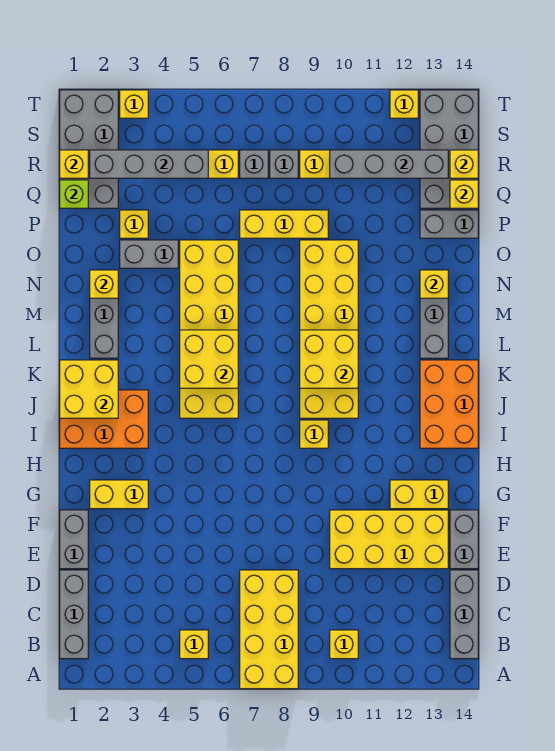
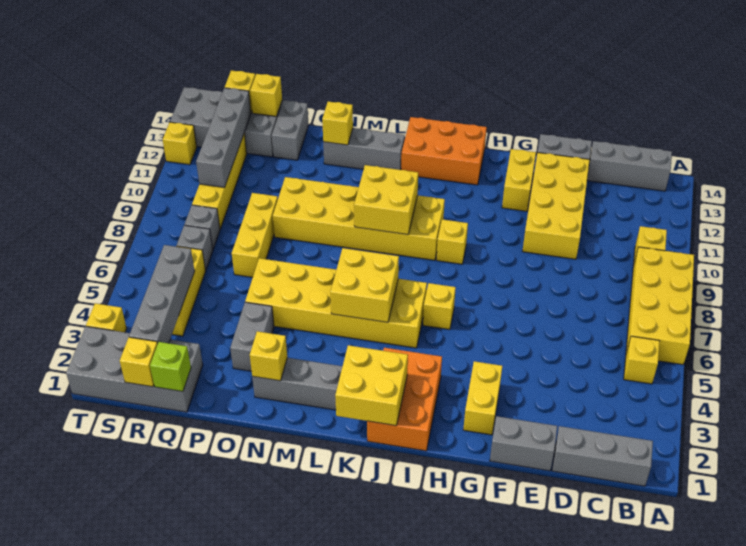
yellow brick A7:D8 level 1 -> yellow brick A6:B9 level 1
yellow brick P3 level 1 -> yellow brick I6 level 1

